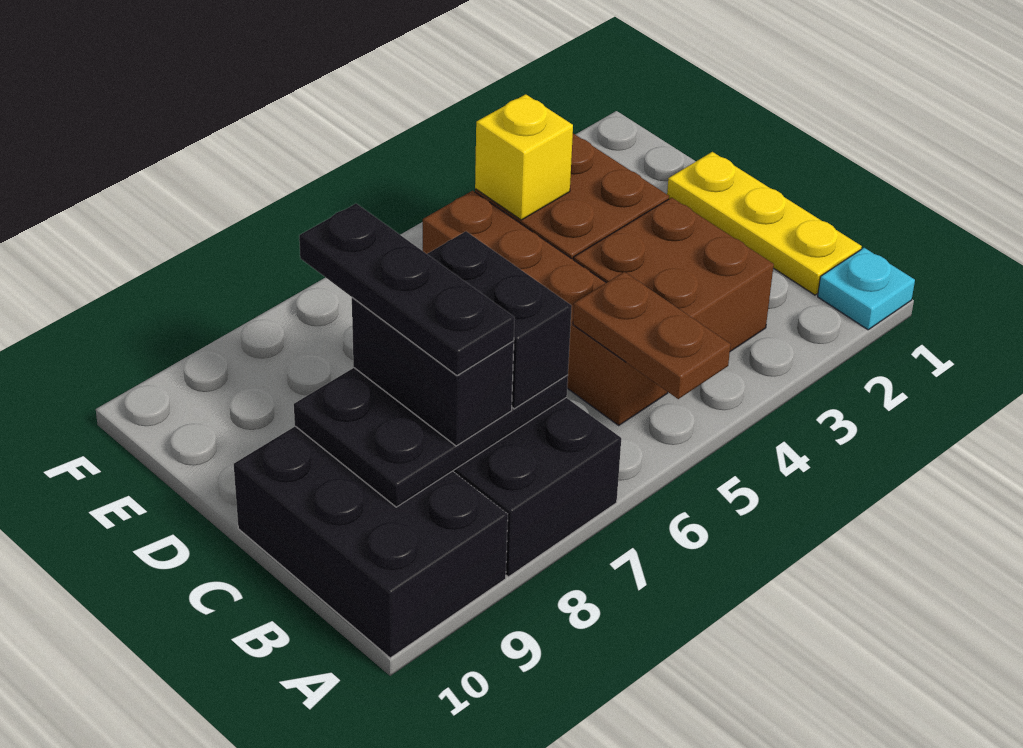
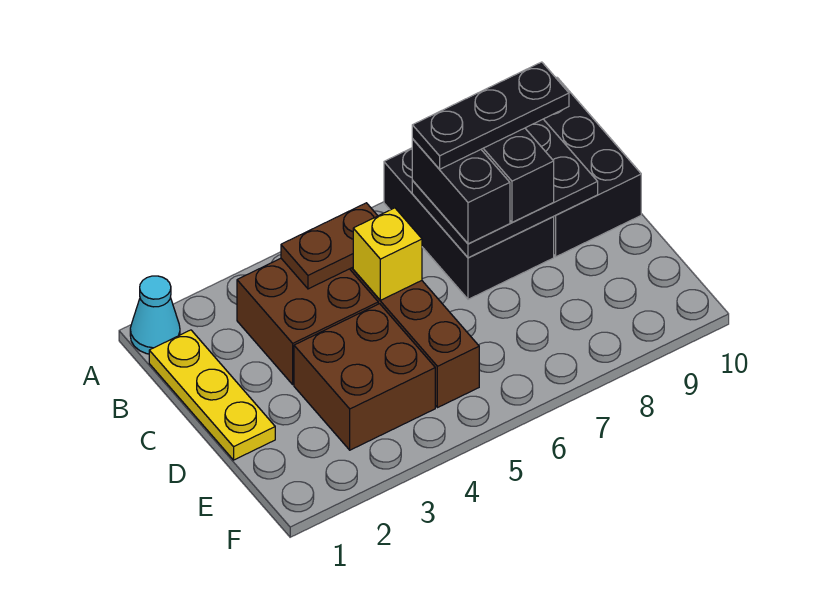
cyan plate A1 level 1 -> cyan cone A1 level 1
brown plate A5:B5 level 2 -> brown plate B4:B5 level 2
black plate B8:D8 level 4 -> black plate B7:B9 level 4
yellow brick E4 level 2 -> yellow brick C5 level 2

